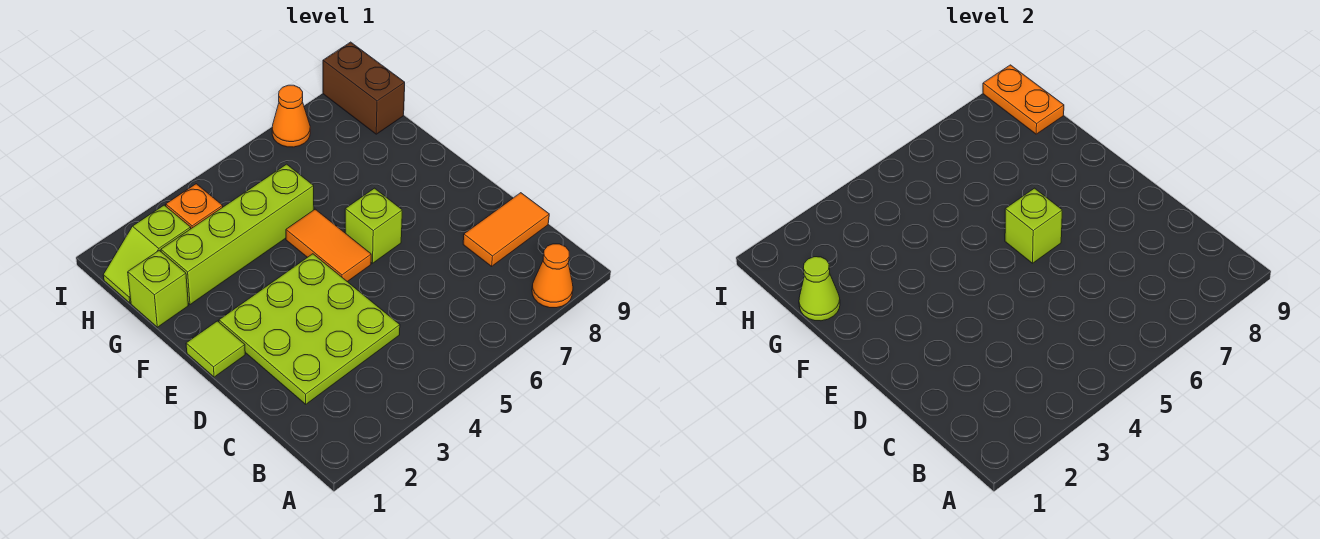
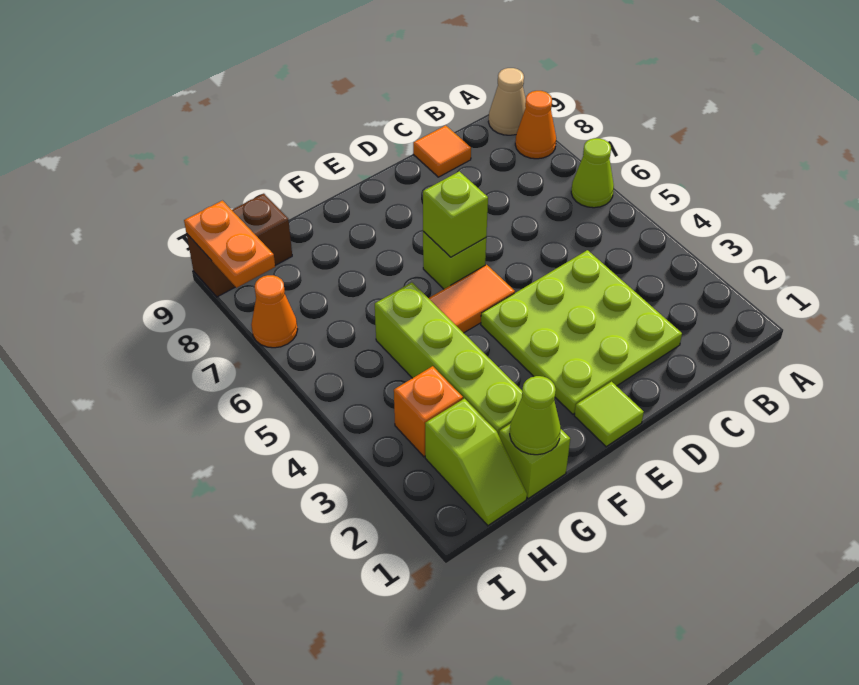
none -> lime cone A6 level 1
none -> tan cone A9 level 1
orange tile C8:C9 level 1 -> orange tile C9 level 1
orange plate H9:I9 level 2 -> orange plate I8:I9 level 2

